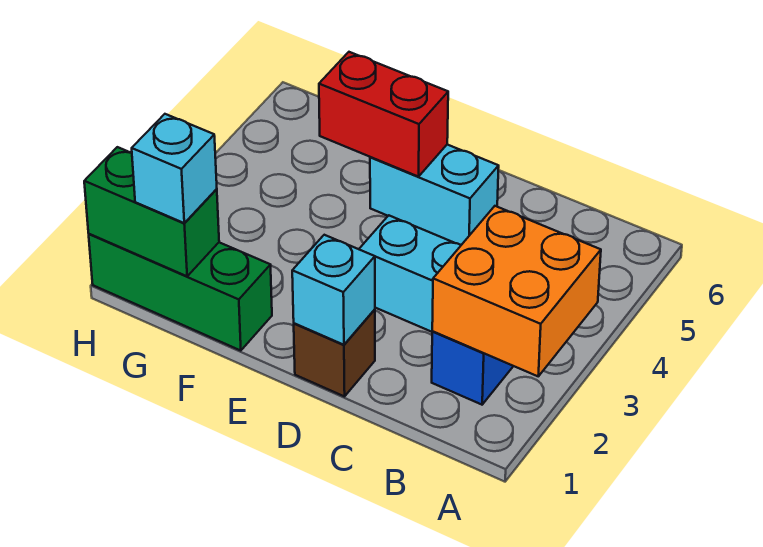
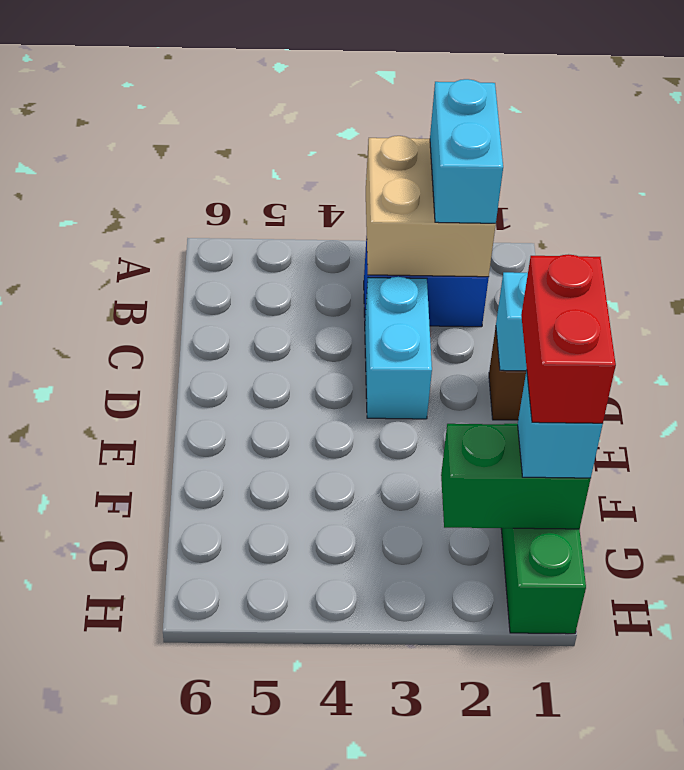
orange brick A2:B3 level 2 -> tan brick A2:B3 level 2
cyan brick D5:E5 level 1 -> cyan brick A2:B2 level 3
red brick E5:F5 level 2 -> red brick F1:G1 level 4
green brick G1:H1 level 2 -> green brick G1:G2 level 2

